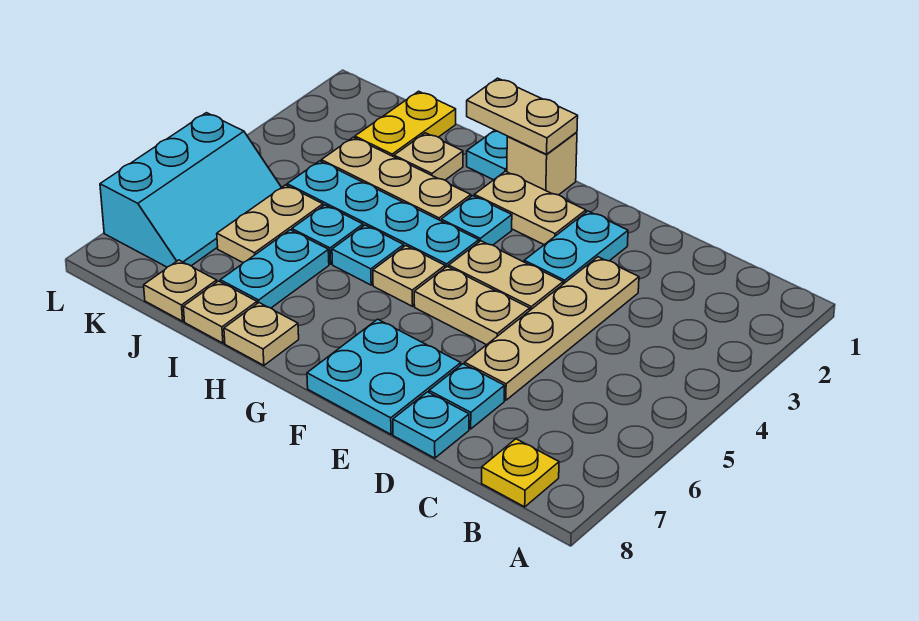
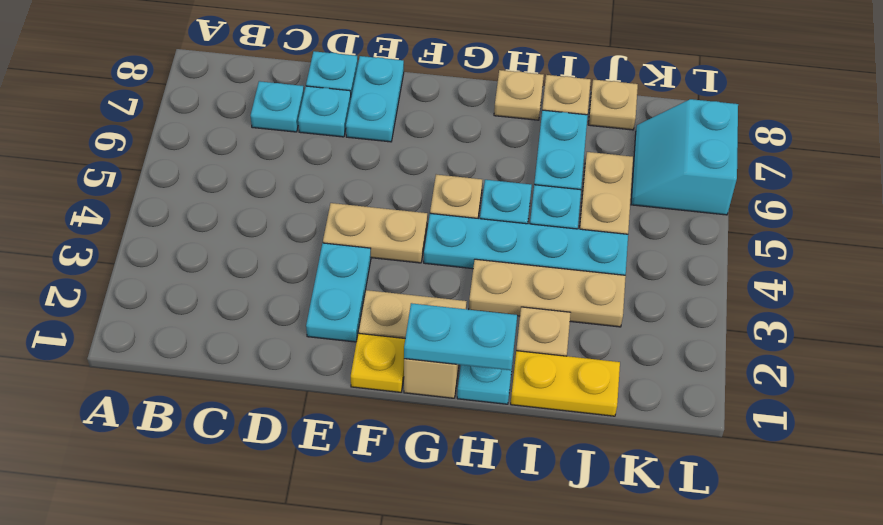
yellow plate B8 level 1 -> yellow plate F1 level 1
tan plate D3:D6 level 1 -> none
tan plate E5:F5 level 1 -> none
cyan plate E7:F8 level 1 -> cyan plate E7:E8 level 1
tan plate G1:H1 level 2 -> cyan plate G1:H1 level 2
cyan plate G3 level 1 -> cyan plate C7 level 1
yellow plate J1:J2 level 1 -> yellow plate I1:J1 level 1
cyan slope K5:L7 level 1 top L -> cyan slope K6:L7 level 1 top L

